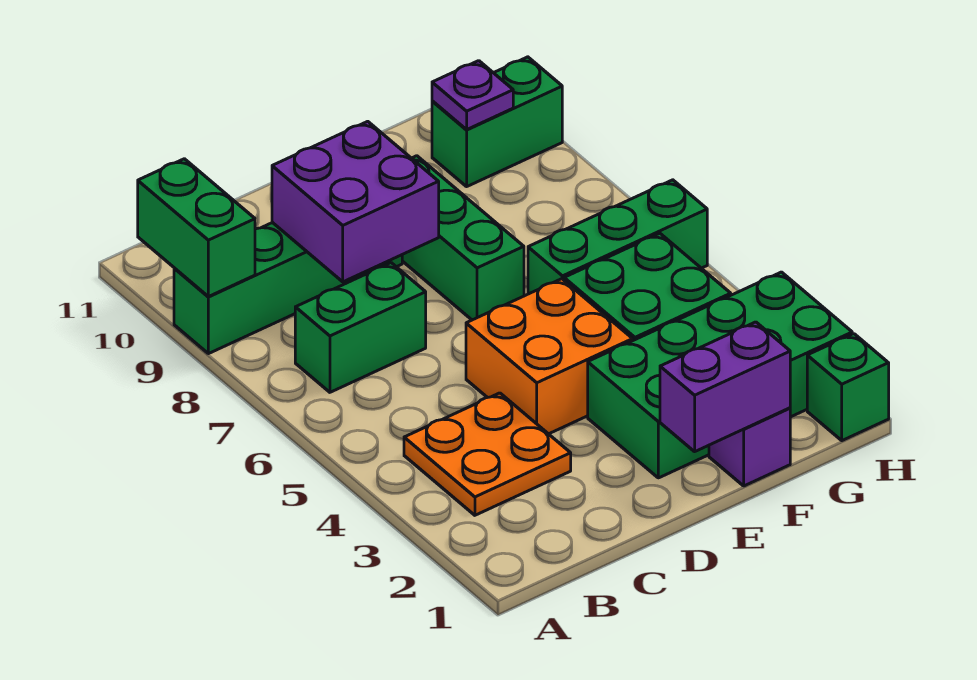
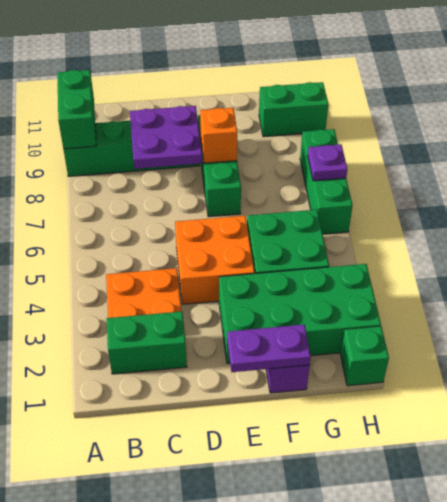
green brick B7:C7 level 1 -> green brick B2:C2 level 1
purple brick C8:D9 level 2 -> purple plate C8:D9 level 2
purple brick E1:F1 level 2 -> purple plate E1:F1 level 2
none -> orange brick E8 level 2
green brick F6:H6 level 1 -> green brick H6:H8 level 1
purple plate G10 level 2 -> purple plate H7 level 2

